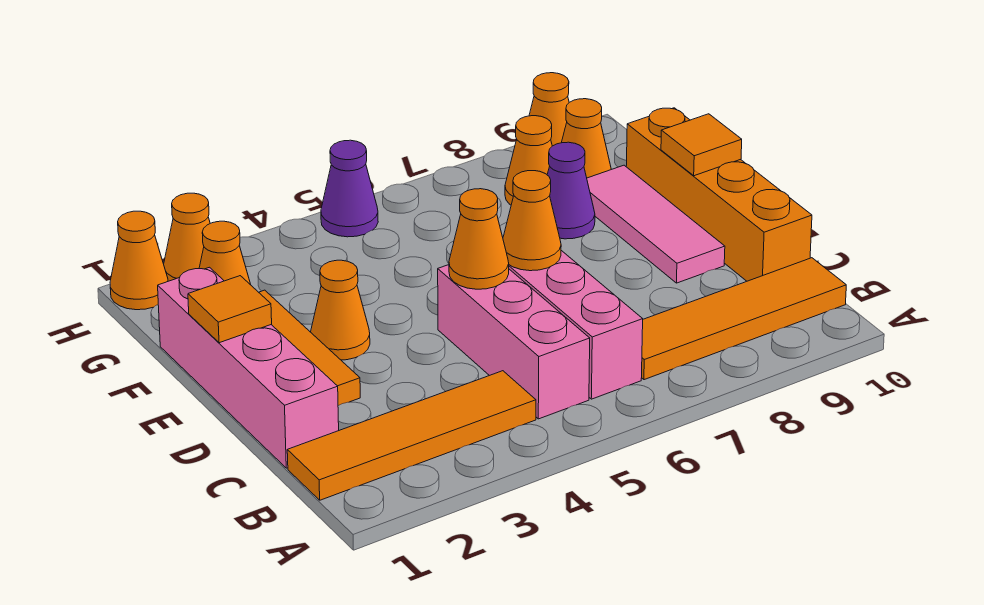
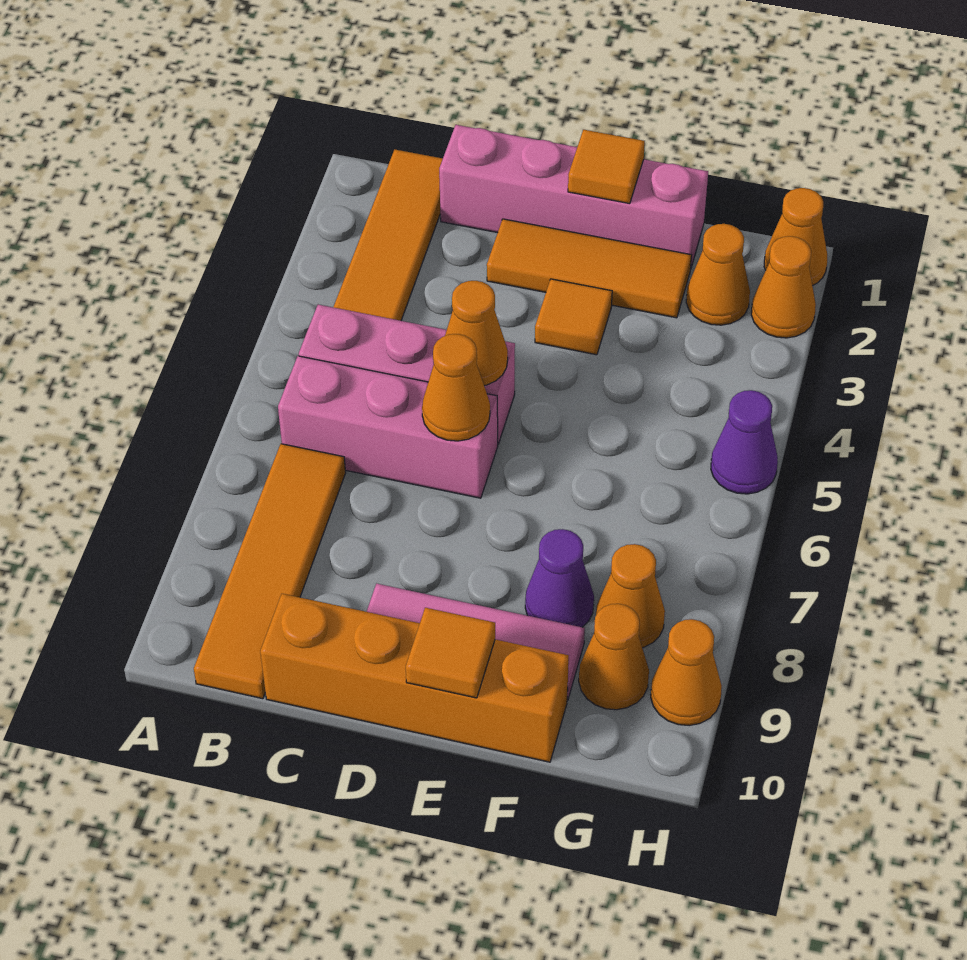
orange cone E3 level 1 -> orange tile E3 level 1

